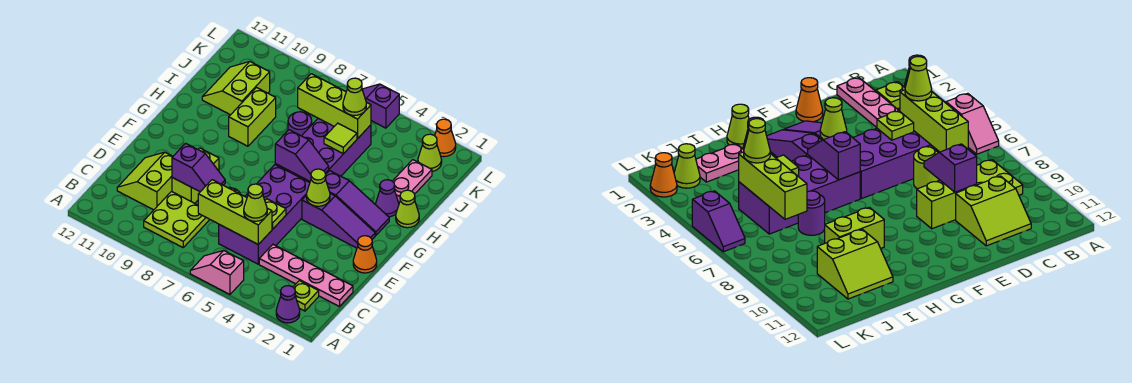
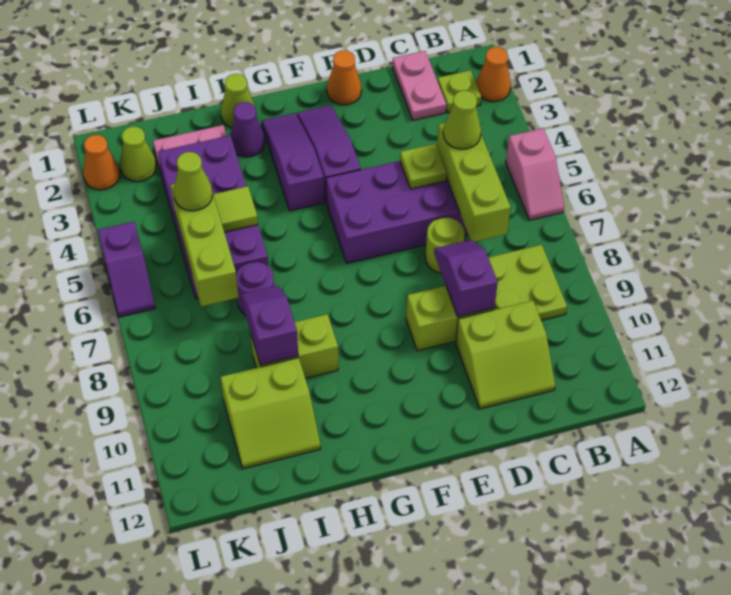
purple cone A2 level 1 -> orange cone A2 level 1
pink plate C1:C4 level 1 -> pink plate C1:C2 level 1
lime cone F4 level 2 -> none
purple brick G5:J6 level 1 -> purple brick I3:J6 level 1
purple slope G5:G6 level 2 top 6 -> purple slope I8:I9 level 2 top 9

